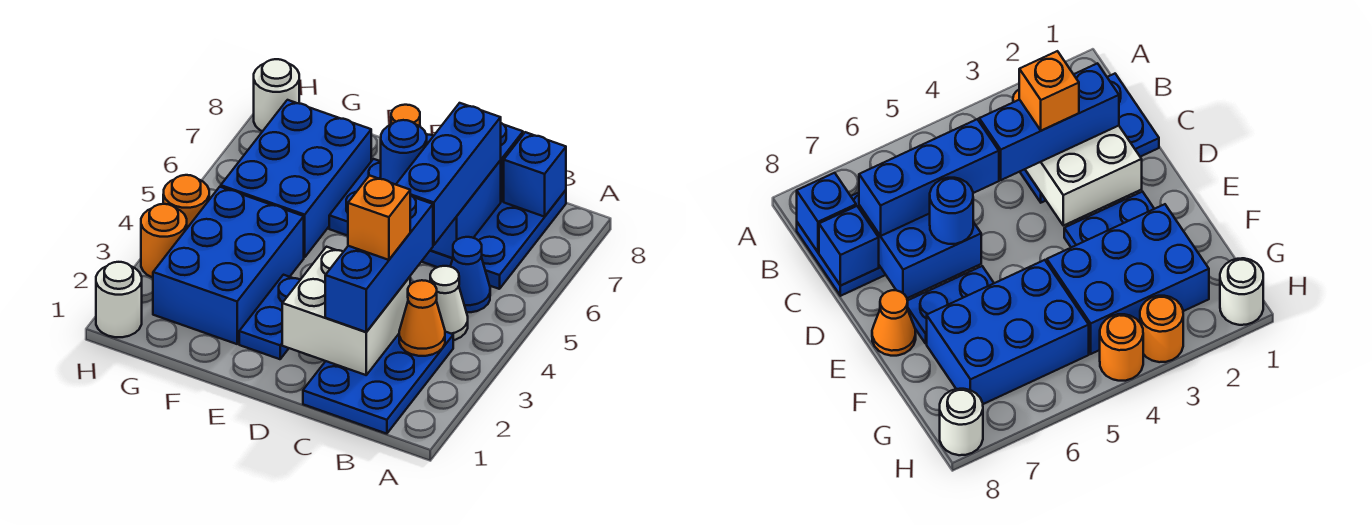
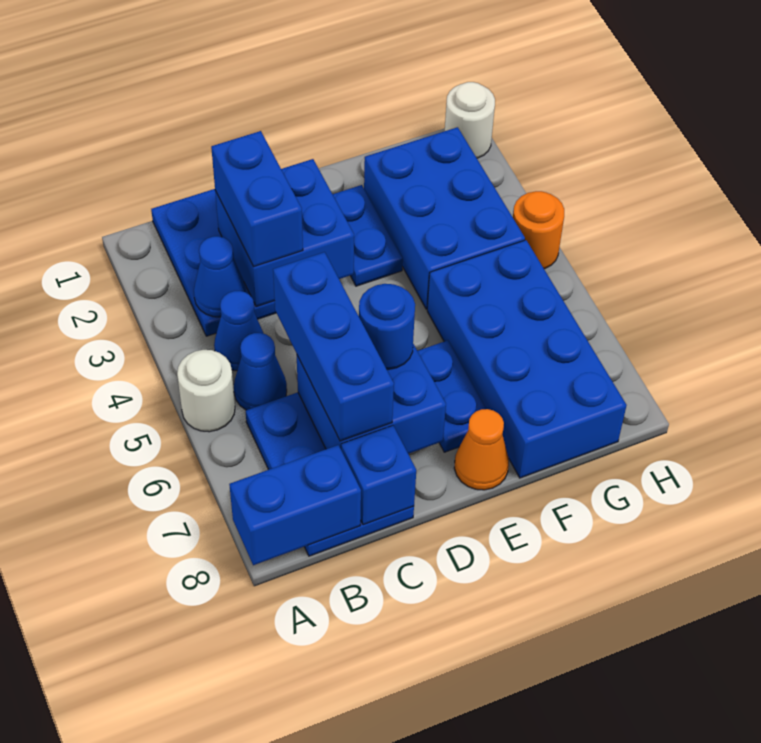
orange cone B3 level 2 -> blue cone B3 level 2
white cone B4 level 1 -> blue cone B4 level 1
blue brick B8 level 2 -> blue brick A8:B8 level 2
white brick C2:D3 level 2 -> blue brick C2:D3 level 2
blue brick C2:C4 level 3 -> blue brick C2:C3 level 3
orange brick C3 level 4 -> none
blue brick F5:G7 level 1 -> blue brick F5:G8 level 1
orange round brick H3 level 1 -> none
white round brick H8 level 1 -> white round brick A5 level 1

